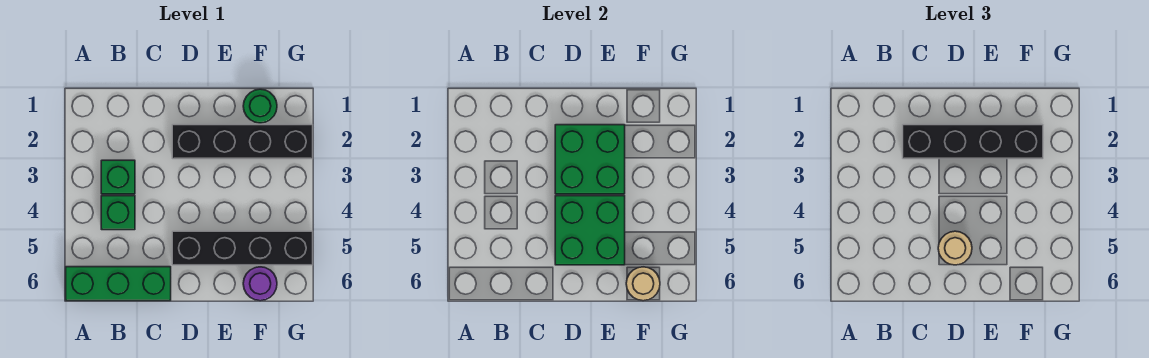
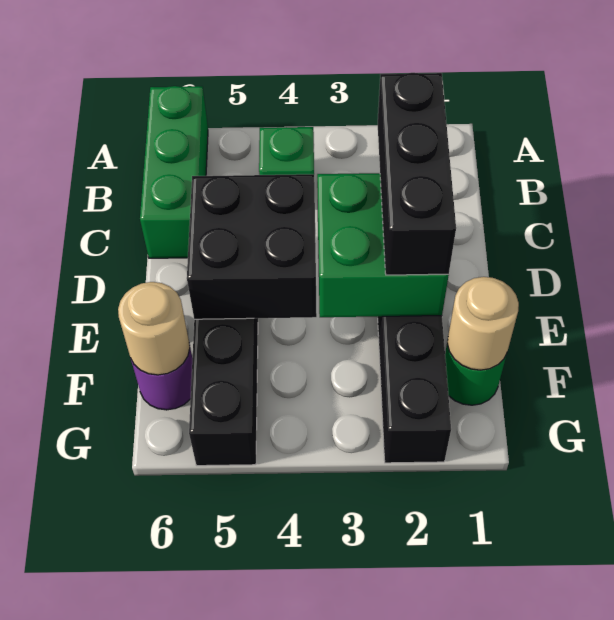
green brick B3 level 1 -> none
black brick C2:F2 level 3 -> black brick C2:E2 level 3
green brick D4:E5 level 2 -> black brick D4:E5 level 2
tan round brick D5 level 3 -> tan round brick F1 level 2

